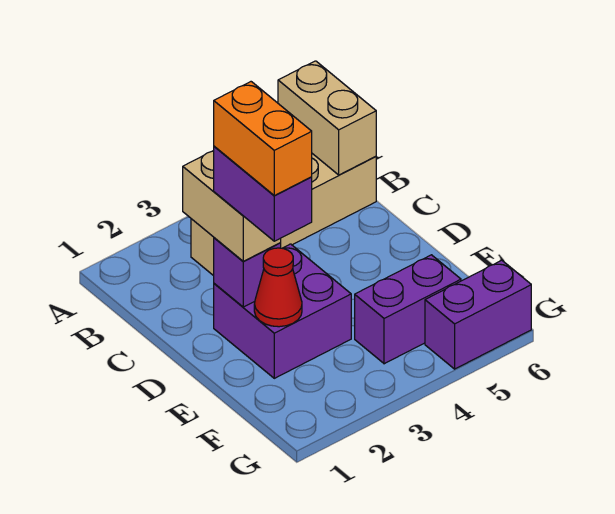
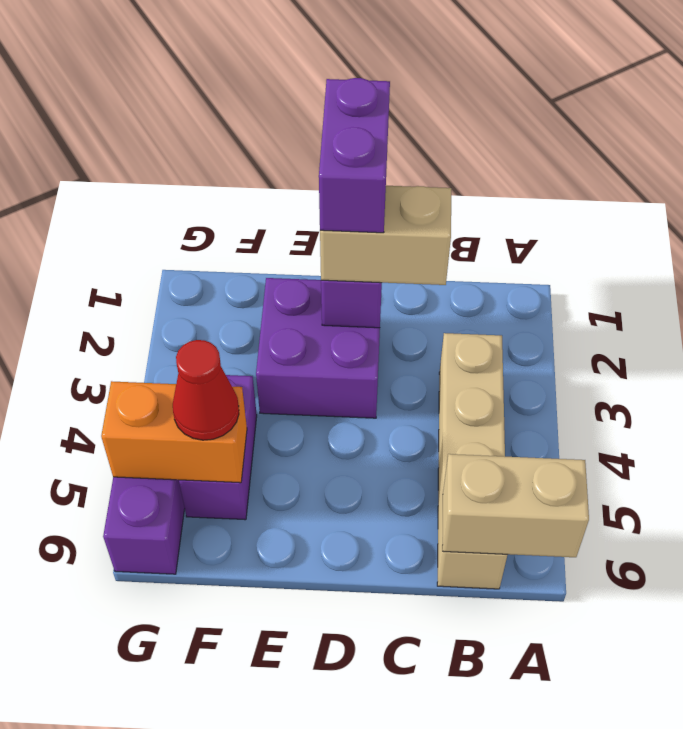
purple brick D2:E2 level 4 -> purple brick D1:D2 level 4
orange brick D2:E2 level 5 -> orange brick F5:G5 level 2
red cone E2 level 2 -> red cone F5 level 3

